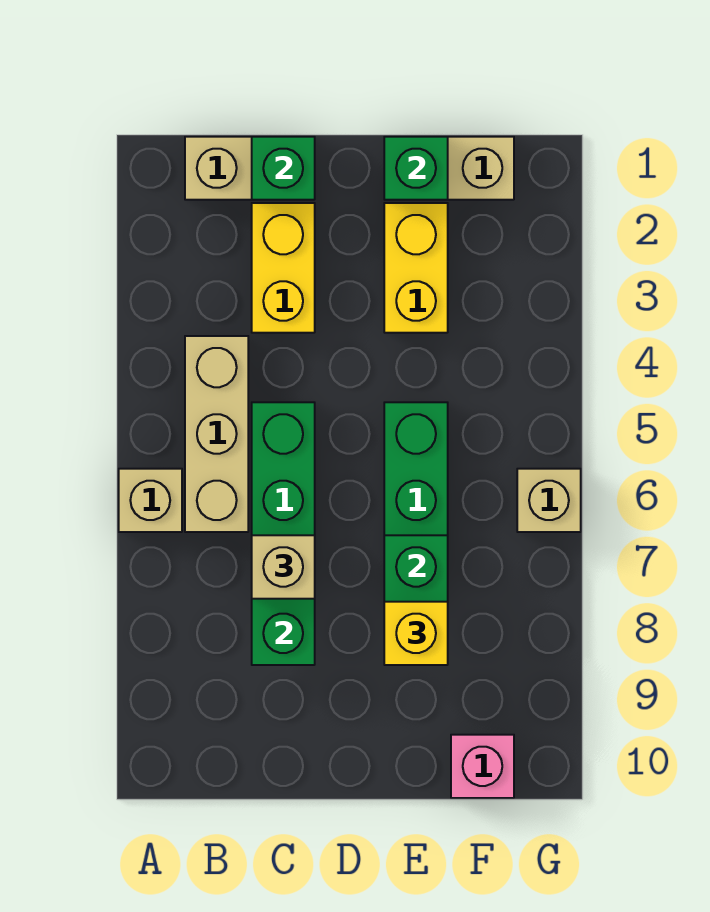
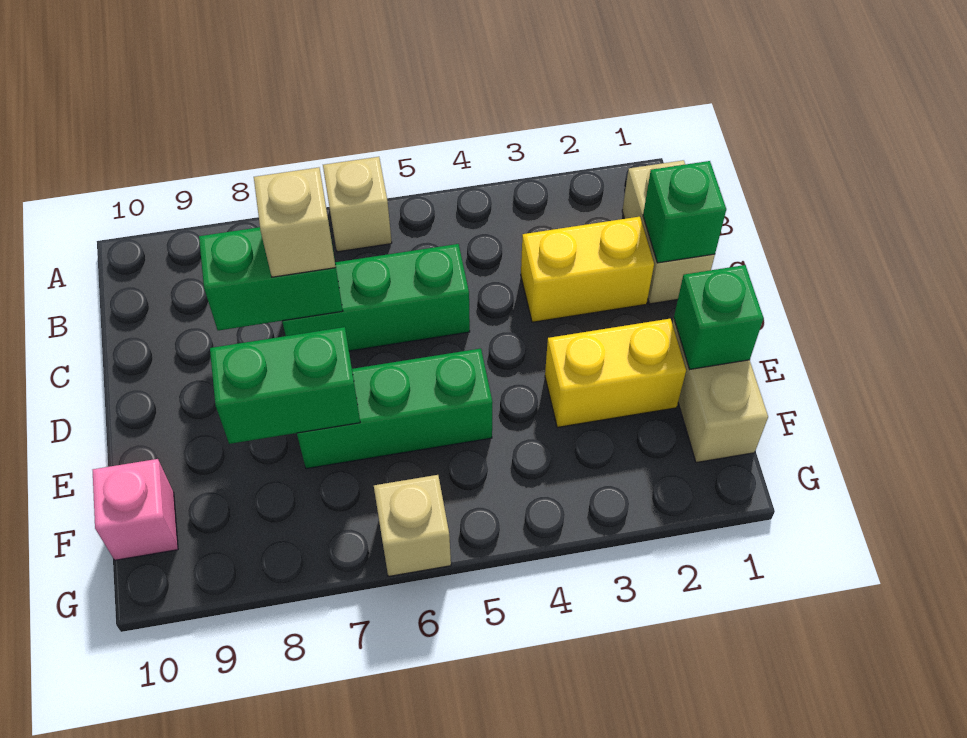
tan brick B4:B6 level 1 -> none
yellow brick E8 level 3 -> none

